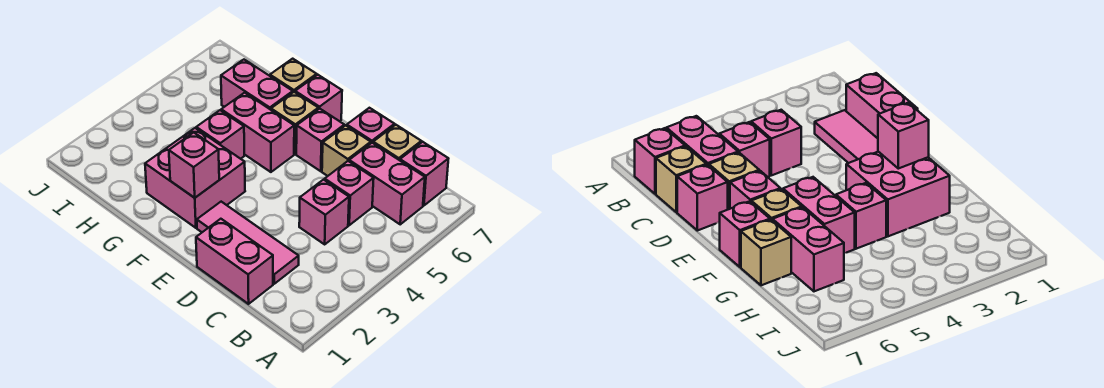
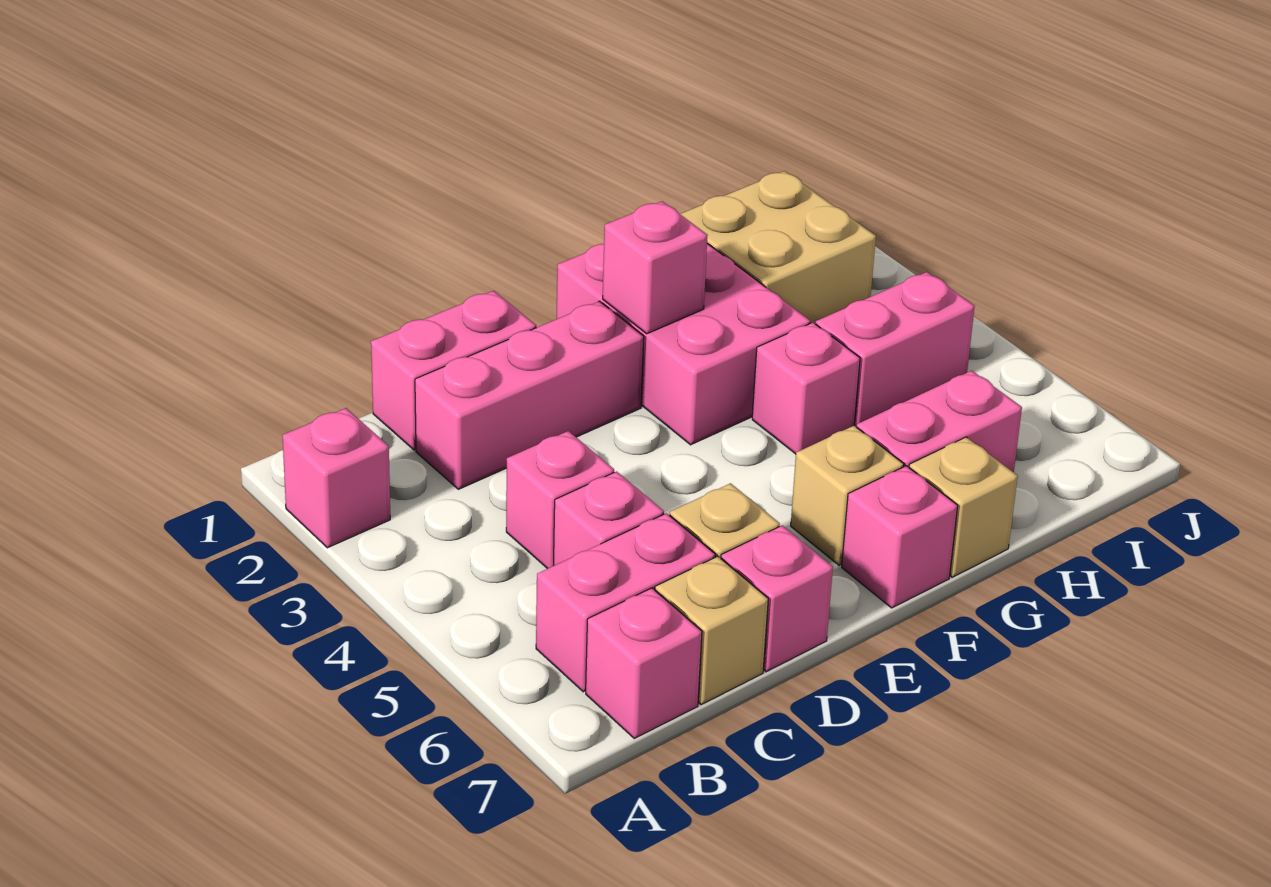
pink tile C2:E2 level 1 -> pink brick C2:E2 level 1
pink brick E6 level 1 -> pink brick A2 level 1
pink brick F2:G3 level 1 -> pink brick F1:G3 level 1
pink brick F5:G5 level 1 -> pink brick H4:I4 level 1
none -> tan brick H1:I2 level 1

